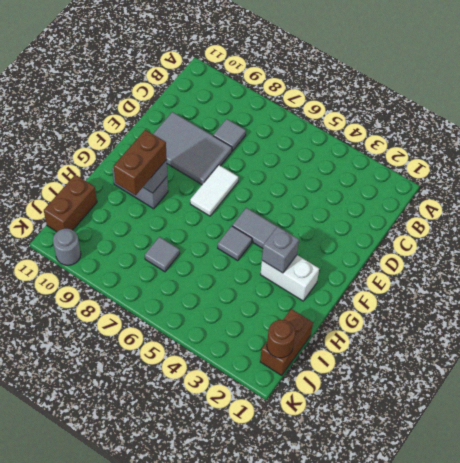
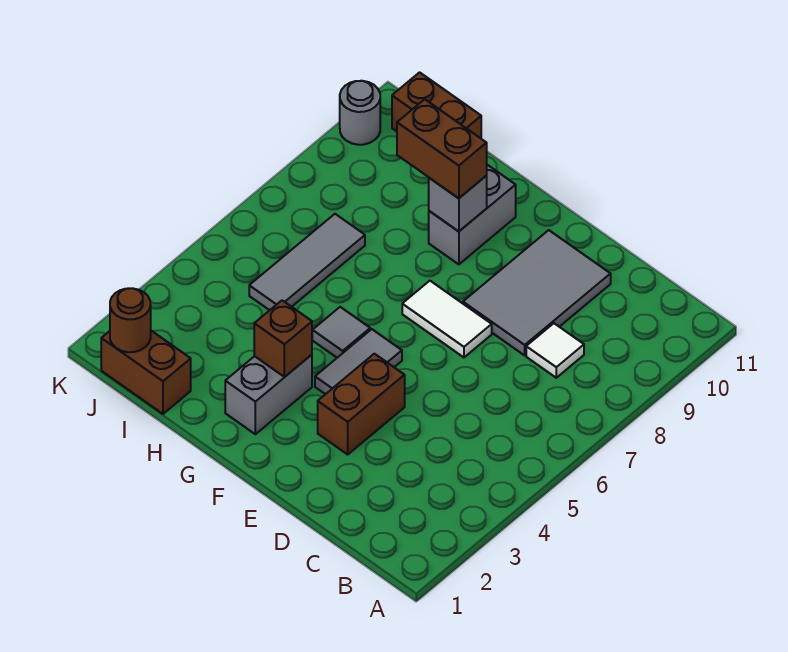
grey tile C8 level 1 -> white tile C8 level 1
none -> brown brick E3:E4 level 1
white brick G2:G3 level 1 -> grey brick G2:G3 level 1
grey brick G3 level 2 -> brown brick G3 level 2
grey tile I7 level 1 -> grey tile I5:I7 level 1

